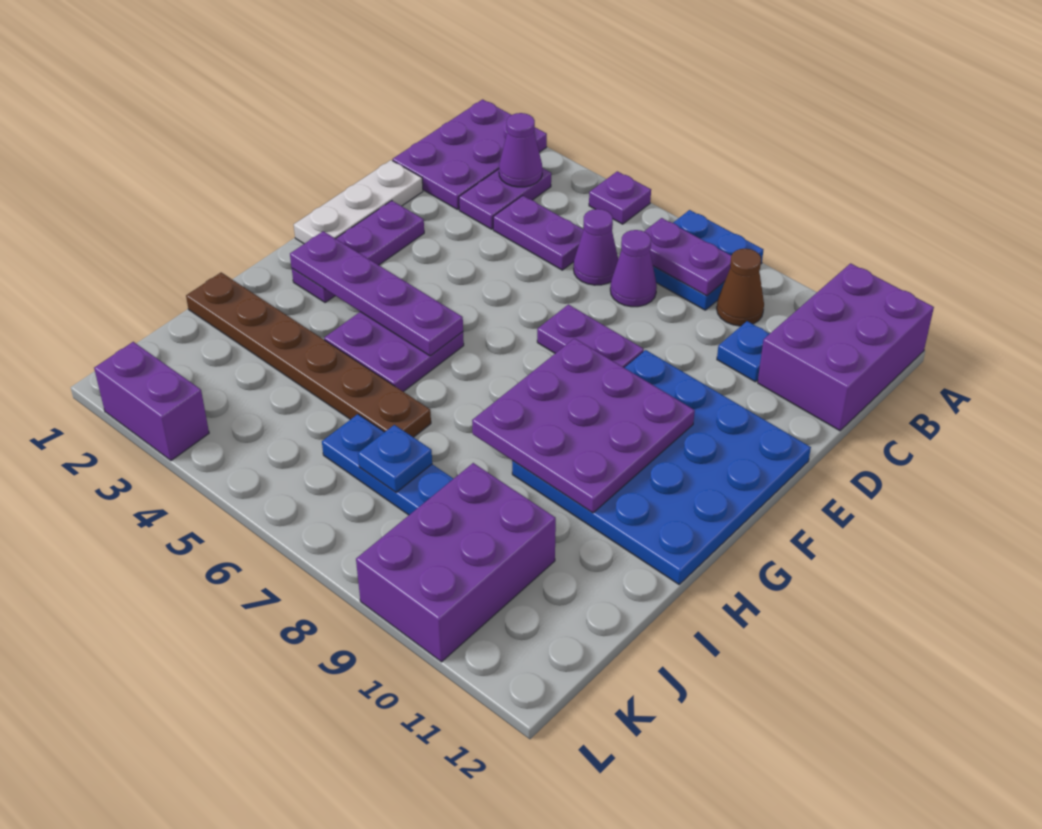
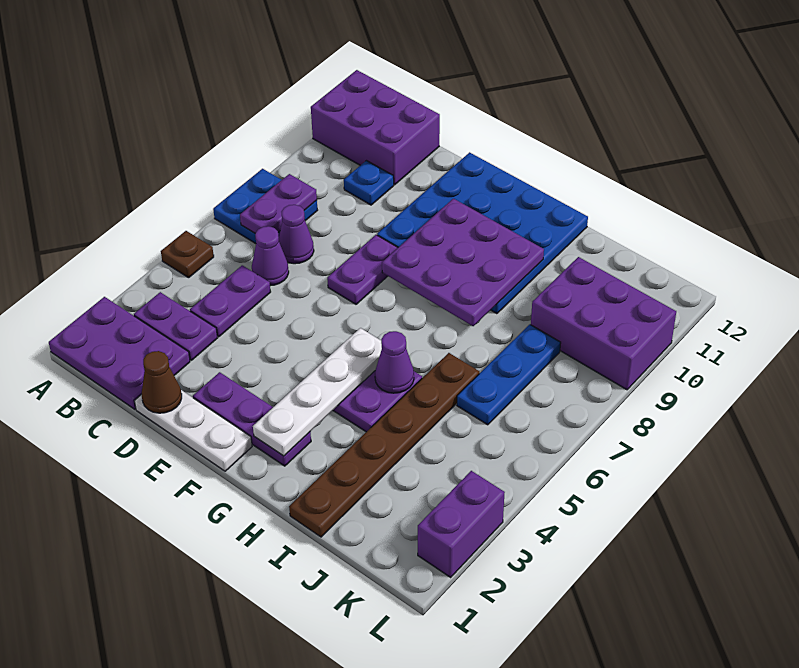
purple plate A5 level 1 -> brown plate A5 level 1
purple cone B3 level 2 -> purple cone H5 level 2
brown cone B9 level 1 -> brown cone D1 level 2
purple plate G2:G5 level 2 -> white plate G2:G5 level 2
blue plate J7 level 2 -> none

